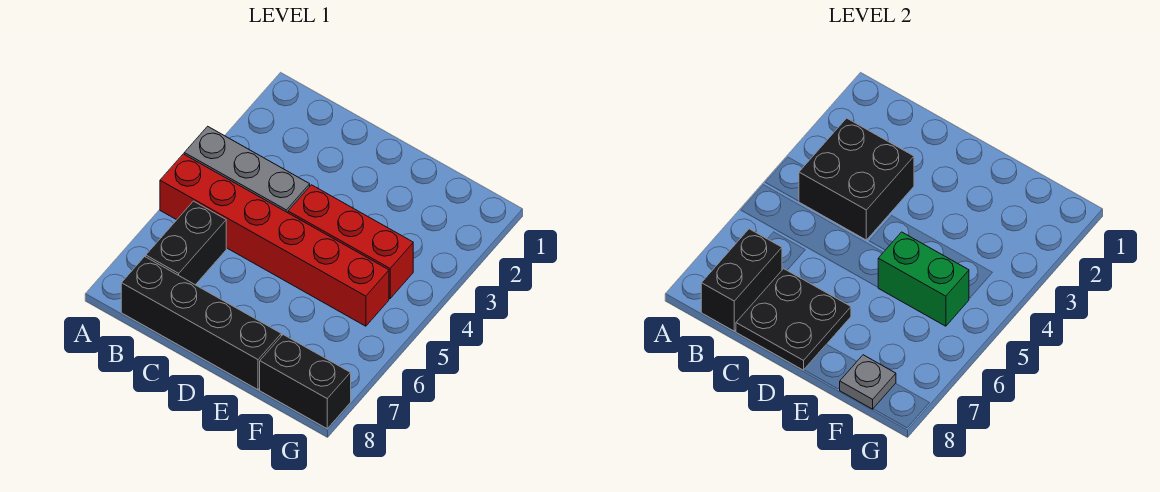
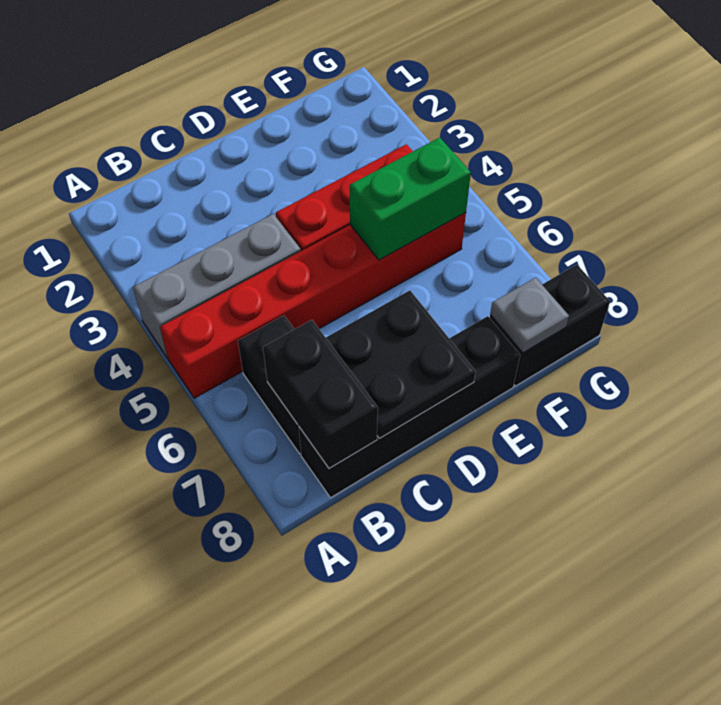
black brick B3:C4 level 2 -> none

